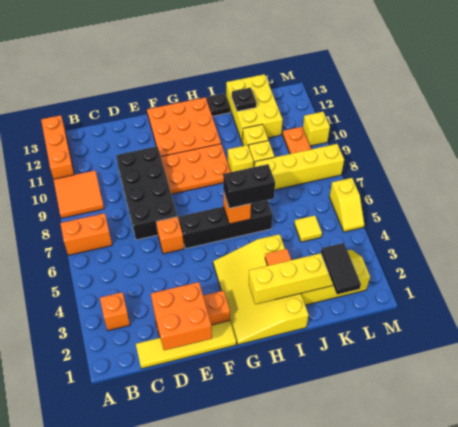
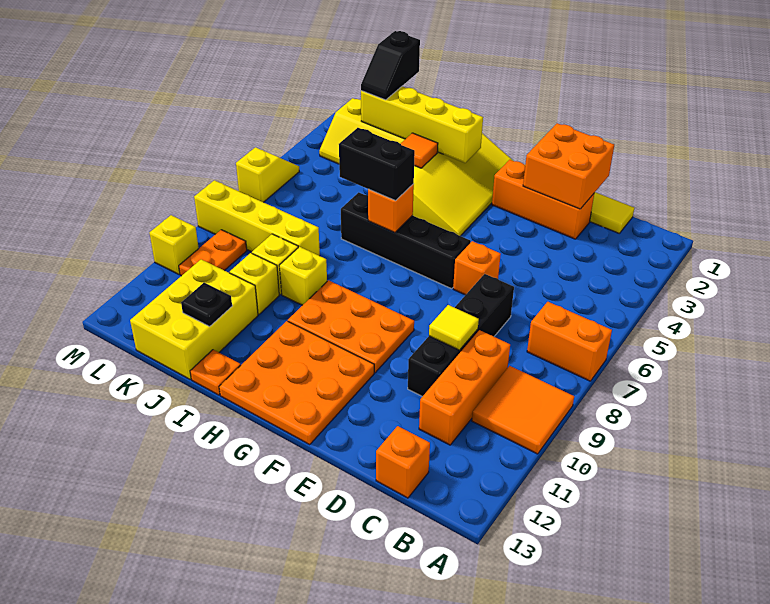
orange brick A11:A13 level 1 -> orange brick C9:C11 level 1
orange brick B3 level 1 -> orange brick C13 level 1
black brick D7:E10 level 1 -> black brick D7:D10 level 1
black plate I13 level 1 -> orange plate I13 level 1
black tile K1:K2 level 3 -> black slope K1:K2 level 3 top 1
yellow tile K5 level 1 -> yellow tile D9 level 2

